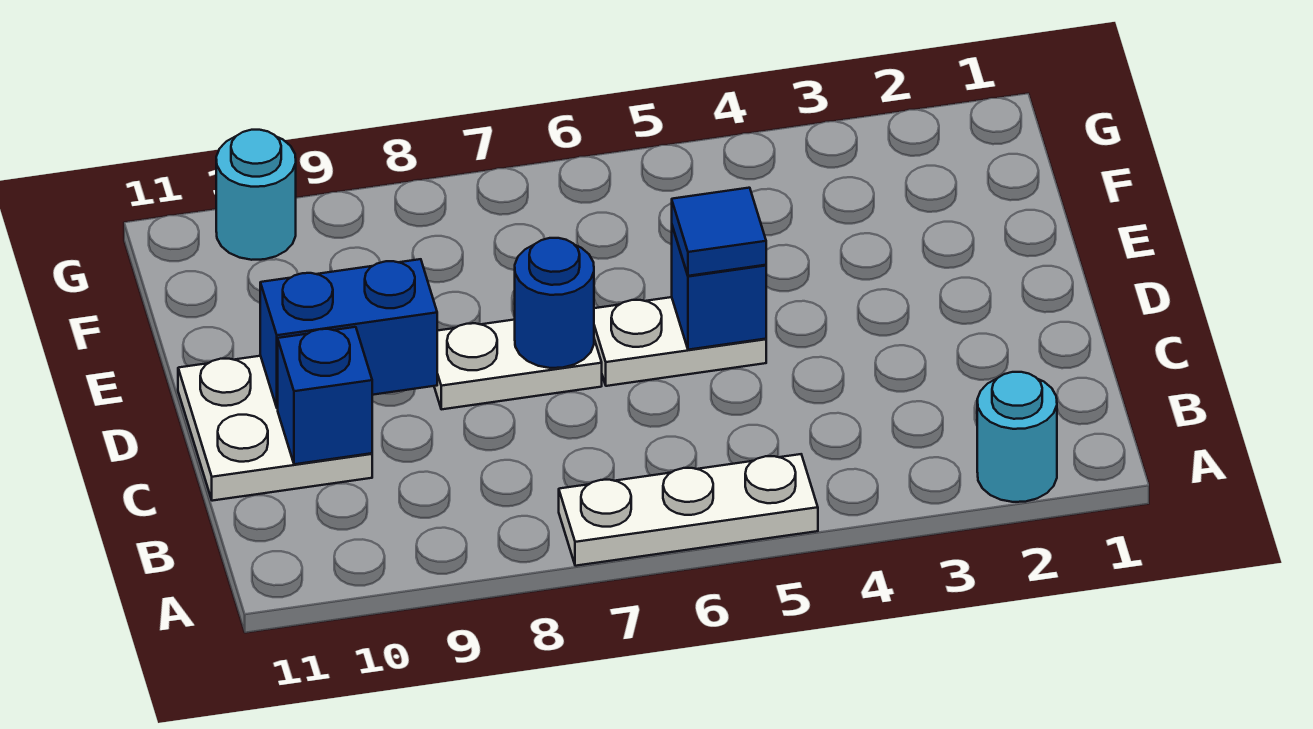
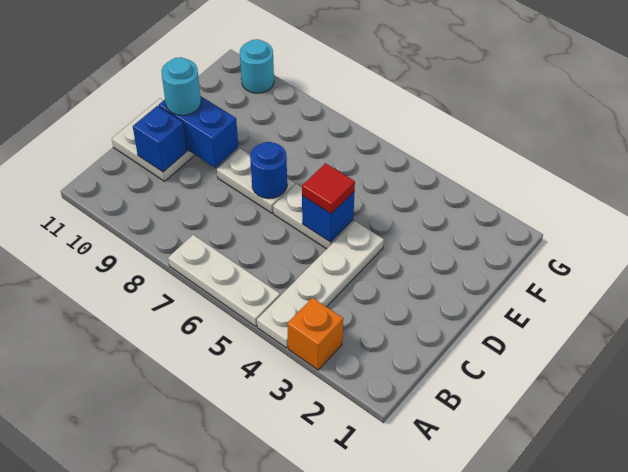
cyan round brick A2 level 1 -> cyan round brick D10 level 3
none -> orange brick A3 level 1
none -> white plate A4:D4 level 1
blue tile D5 level 3 -> red tile D5 level 3

